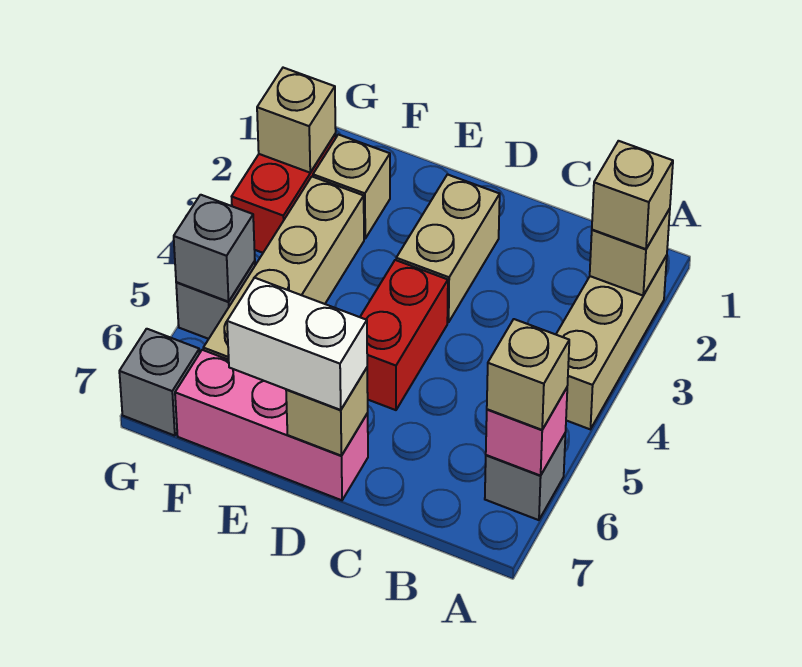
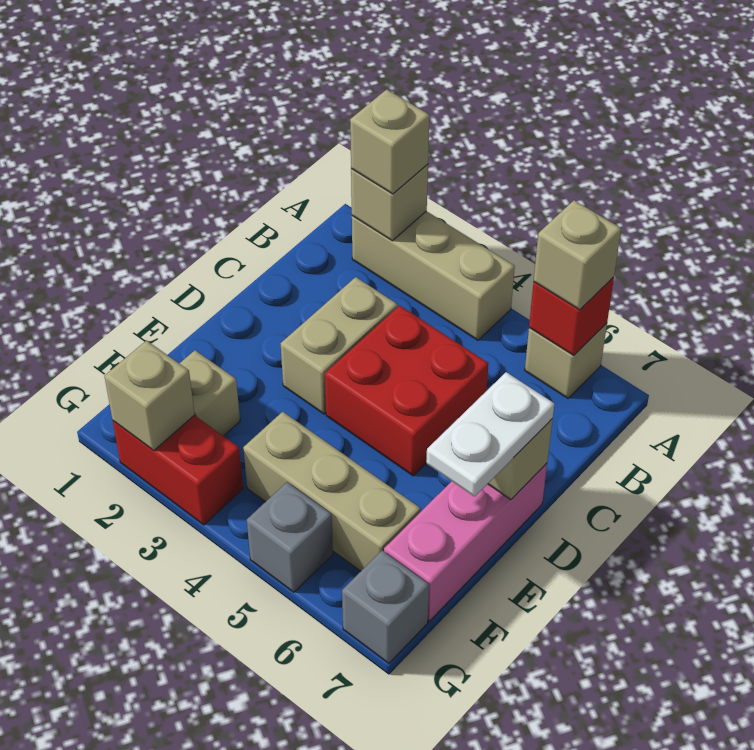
grey brick A6 level 1 -> tan brick A6 level 1
pink brick A6 level 2 -> red brick A6 level 2
tan brick D2:D3 level 1 -> tan brick C3:D3 level 1
red brick D4:D5 level 1 -> red brick C4:D5 level 1
white brick D7:E7 level 3 -> white plate D7:E7 level 3
tan brick F3:F6 level 1 -> tan brick F4:F6 level 1
grey brick G5 level 2 -> none

